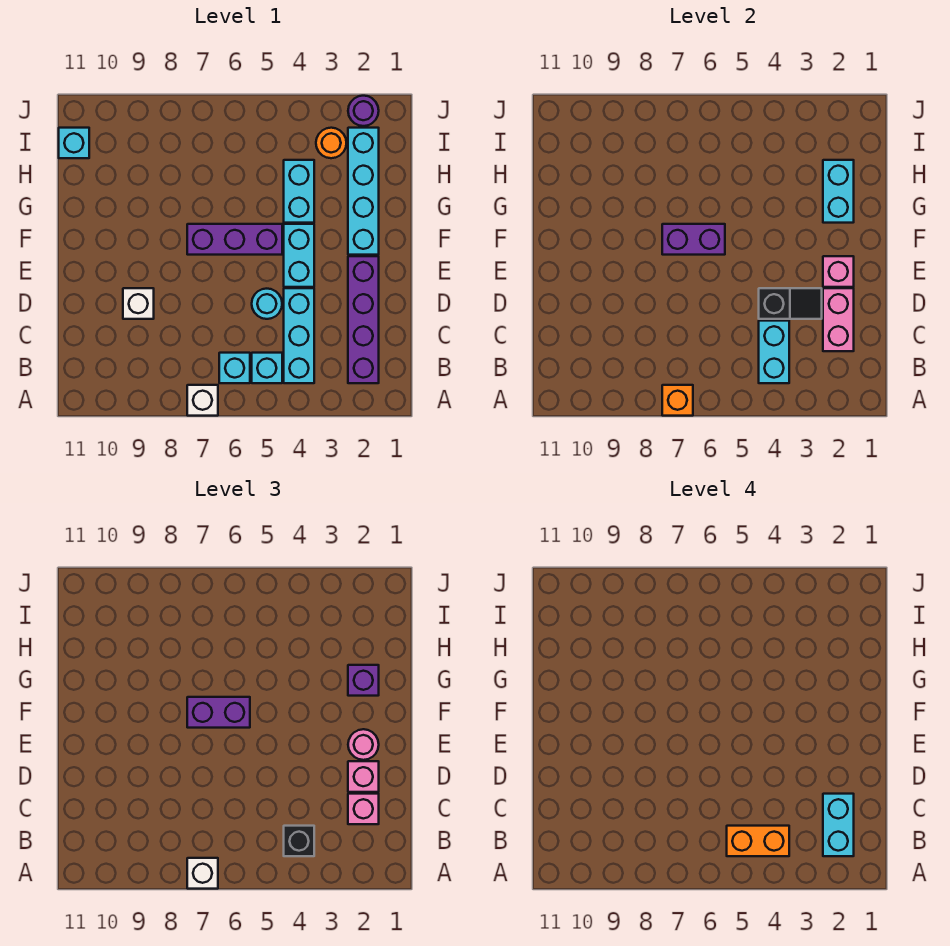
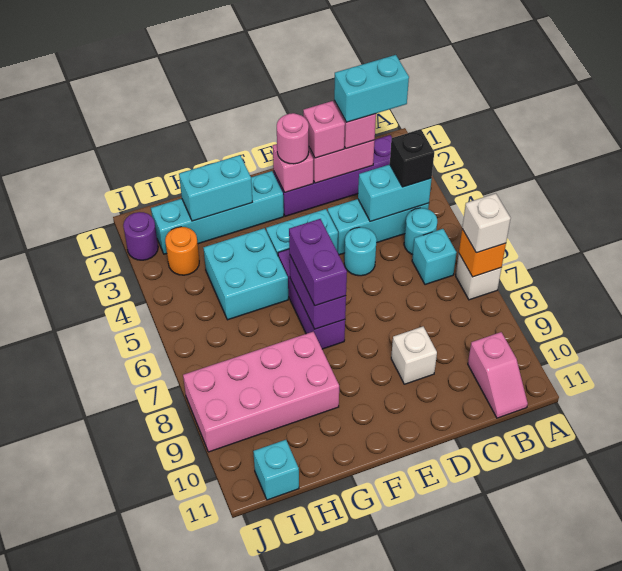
orange brick B4:B5 level 4 -> none
cyan brick B5 level 1 -> cyan round brick B5 level 1
none -> pink slope B10:B11 level 1 top 10
black slope D3:D4 level 2 top 4 -> none
purple brick G2 level 3 -> none
cyan brick G4:H4 level 1 -> cyan brick G4:H5 level 1
none -> pink brick G8:J9 level 1

